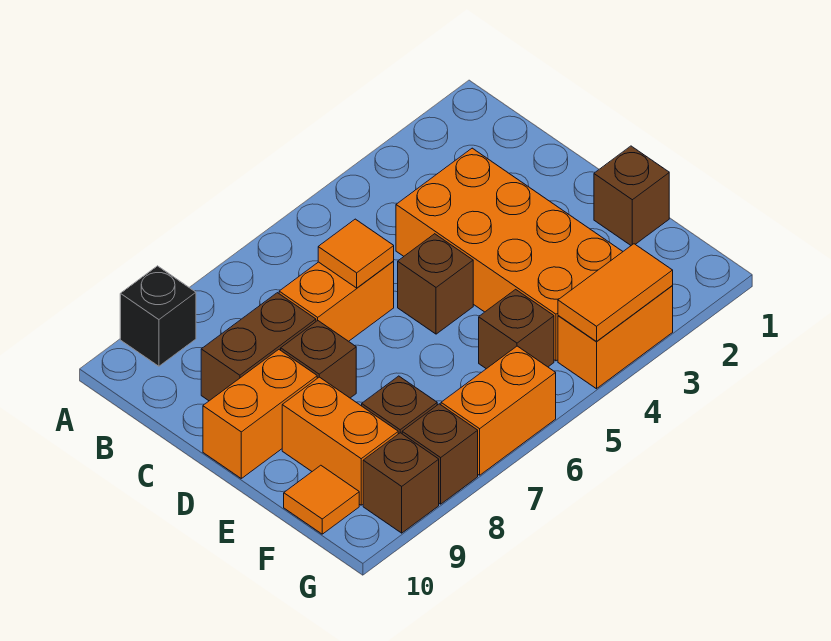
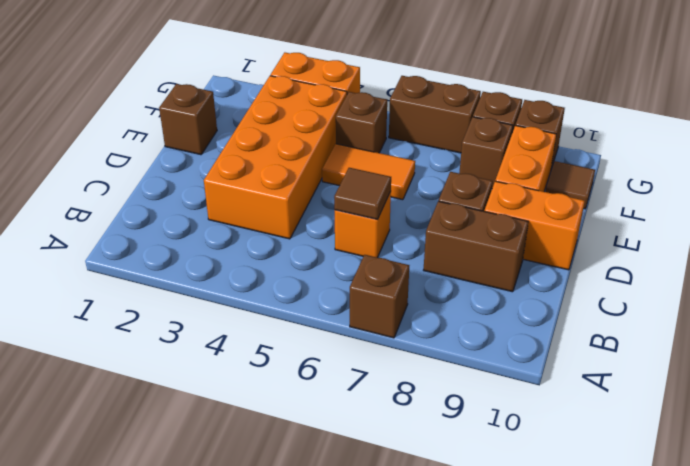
black brick A9 level 1 -> none
orange brick C6:C7 level 1 -> orange brick C6 level 1
orange tile C6 level 2 -> brown tile C6 level 2
brown brick D5 level 1 -> brown brick A7 level 1
orange tile F10 level 1 -> brown tile F10 level 1
orange tile G3:G4 level 2 -> orange tile E5:E6 level 1
orange brick G6:G7 level 1 -> brown brick G6:G7 level 1

